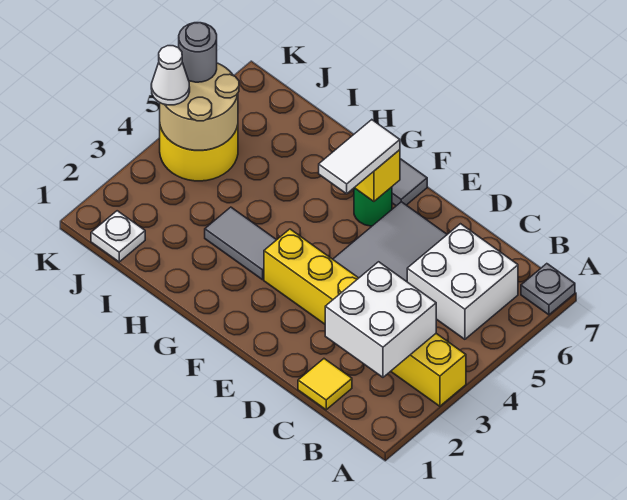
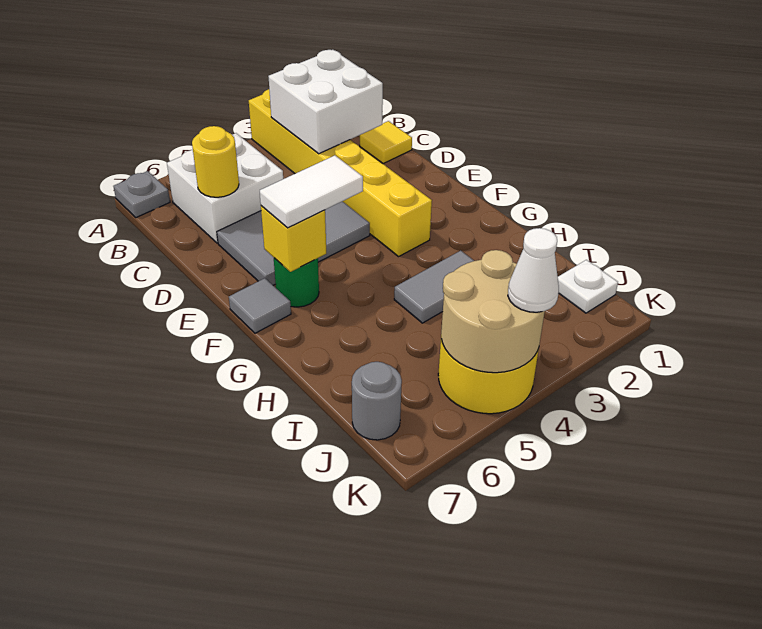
none -> yellow round brick C6 level 2
grey tile G3:H3 level 1 -> grey tile H3:H4 level 1
grey round brick K5 level 3 -> grey round brick J7 level 1

